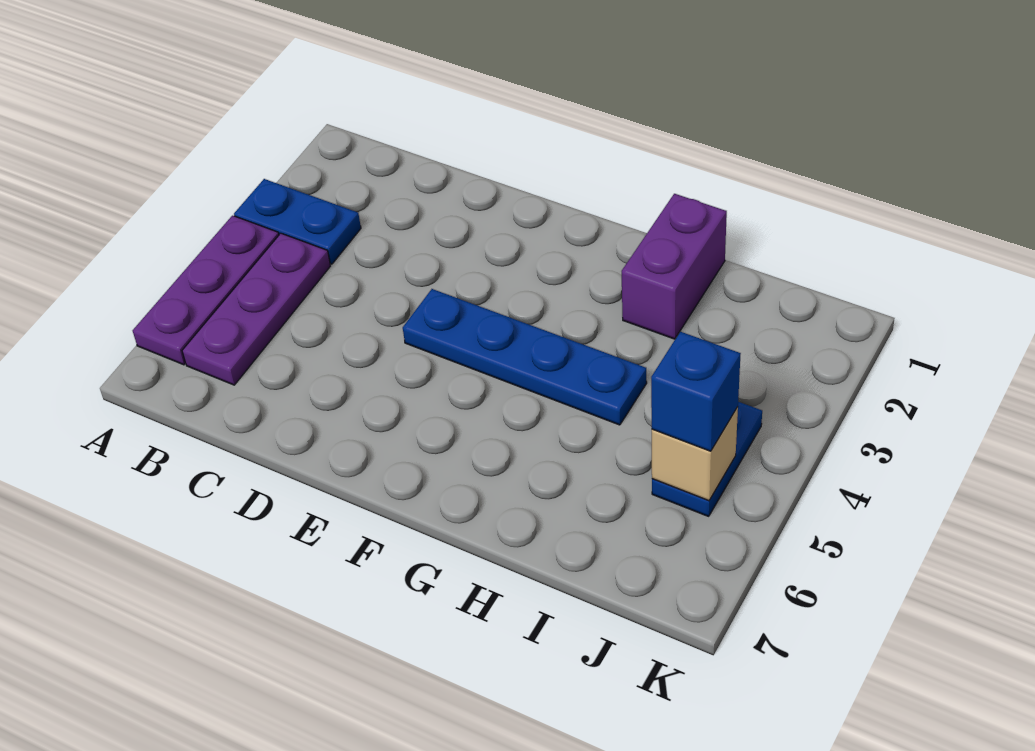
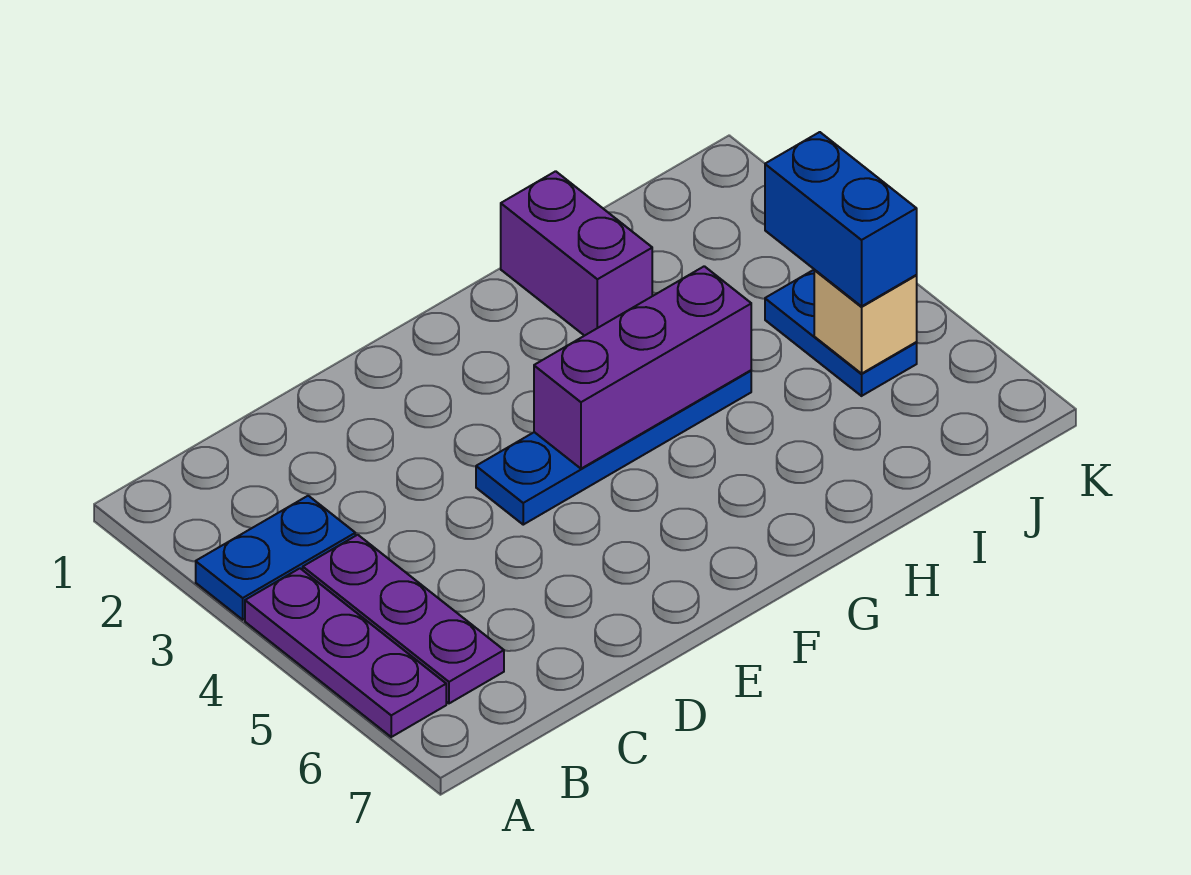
none -> purple brick F4:H4 level 2
blue brick J5 level 3 -> blue brick J4:J5 level 3

